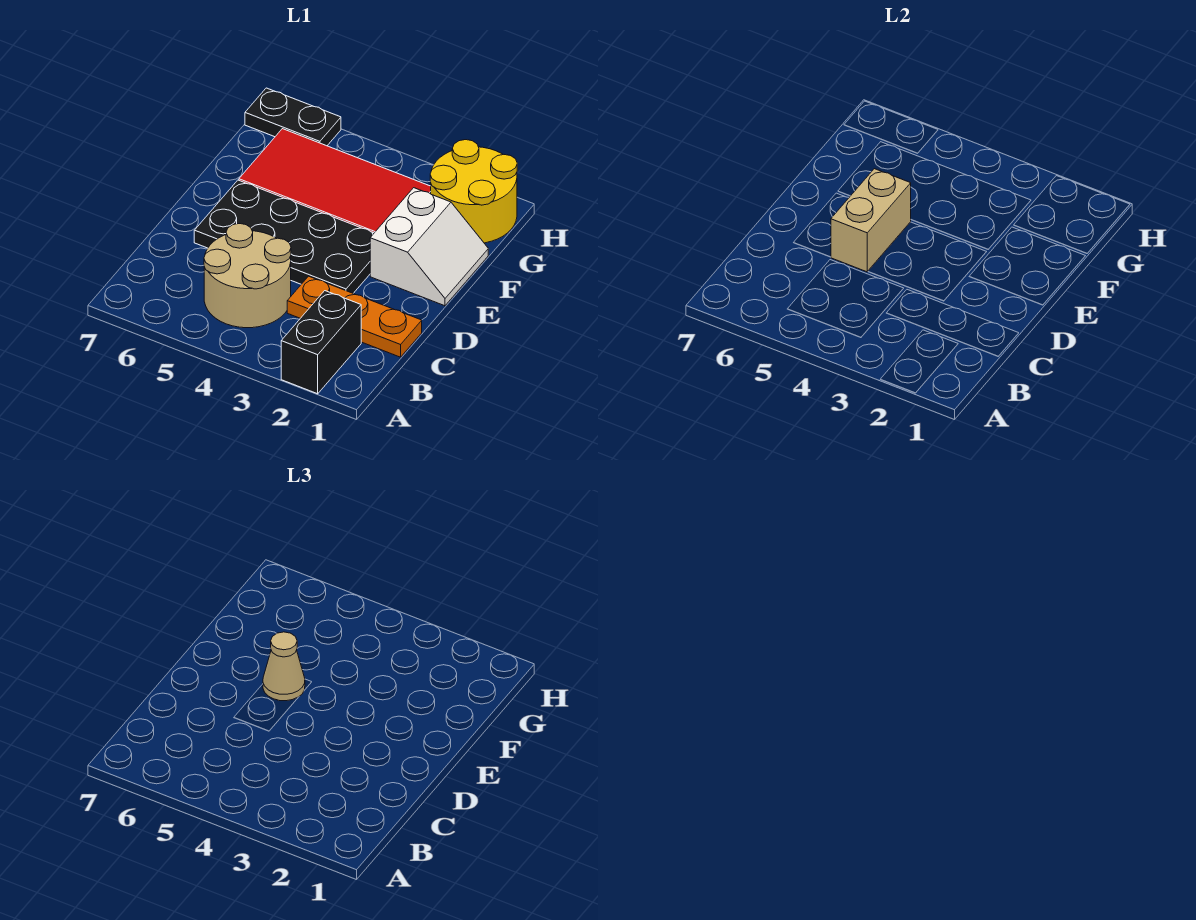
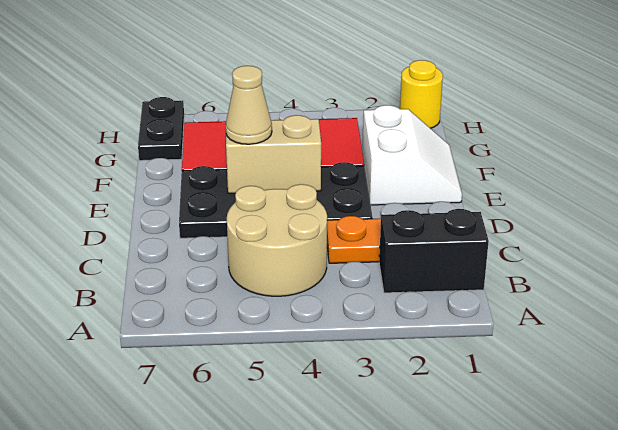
black brick A2:B2 level 1 -> black brick B1:B2 level 1
tan brick D5:E5 level 2 -> tan brick E4:E5 level 2
yellow round brick G1:H2 level 1 -> yellow round brick H1 level 1
black plate H6:H7 level 1 -> black plate G7:H7 level 1

